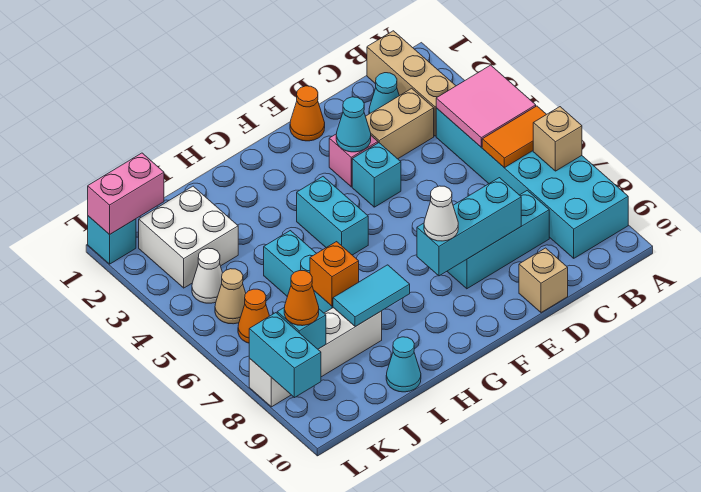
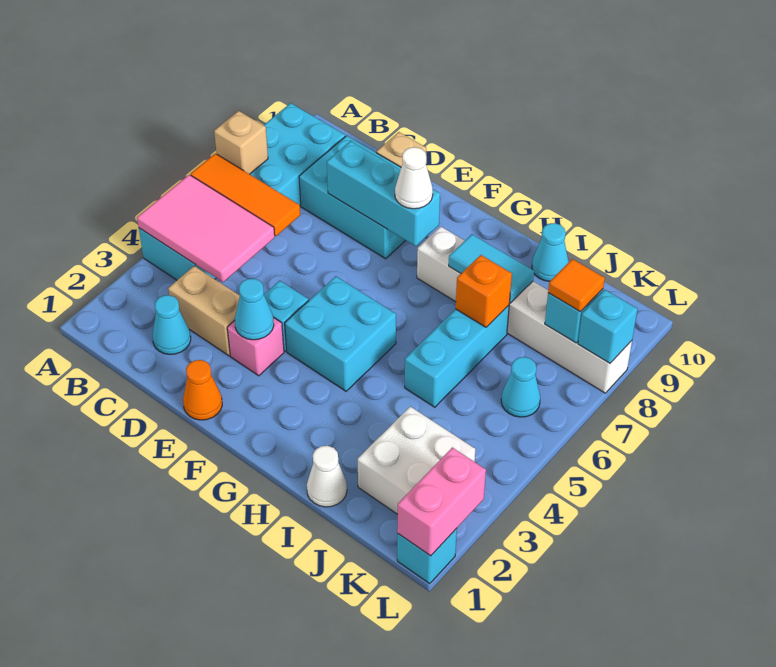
pink tile A4:B5 level 2 -> pink tile A4:C5 level 2
orange tile A6:B6 level 2 -> orange tile A6:C6 level 2
tan brick B1:B3 level 1 -> none
cyan brick C8:E8 level 1 -> cyan brick C8:E9 level 1
cyan brick G4:G5 level 1 -> cyan brick F4:G5 level 1
white brick I8:L8 level 1 -> white brick G8:L8 level 1
pink brick K1:L1 level 2 -> pink brick L1:L2 level 2
white cone K4 level 1 -> white cone I1 level 1
tan cone K5 level 1 -> none
orange cone K6 level 1 -> cyan cone K6 level 1
orange cone K8 level 3 -> orange tile K8 level 3
cyan brick L8:L9 level 2 -> cyan brick L8 level 2

